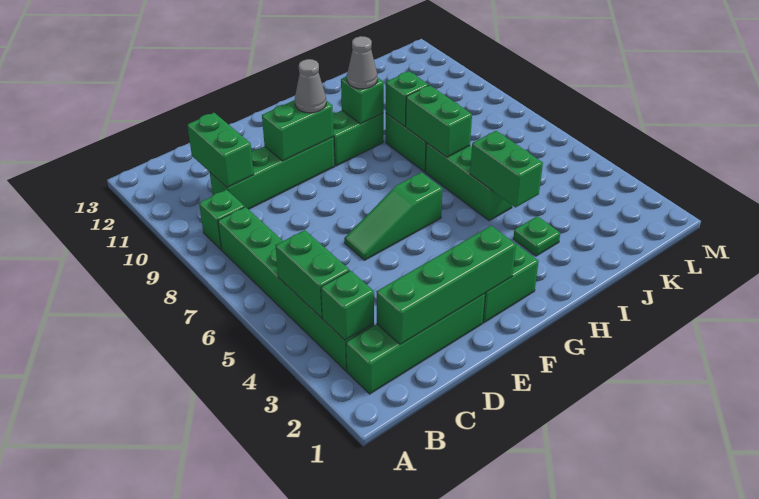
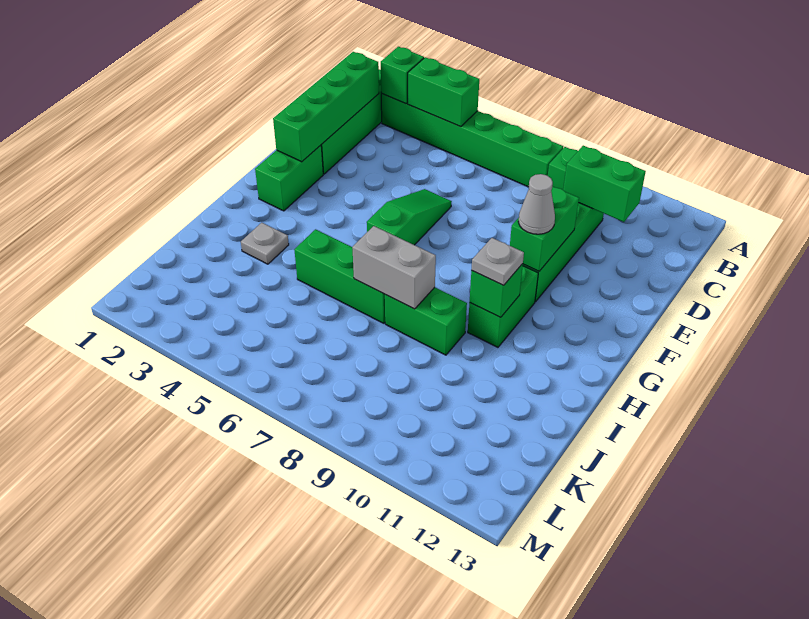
grey cone H10 level 3 -> grey plate H10 level 3
green plate I3 level 1 -> grey plate I3 level 1
green brick I4:I5 level 2 -> none
green brick I7:I8 level 2 -> grey brick I7:I8 level 2
green brick I9 level 2 -> none

